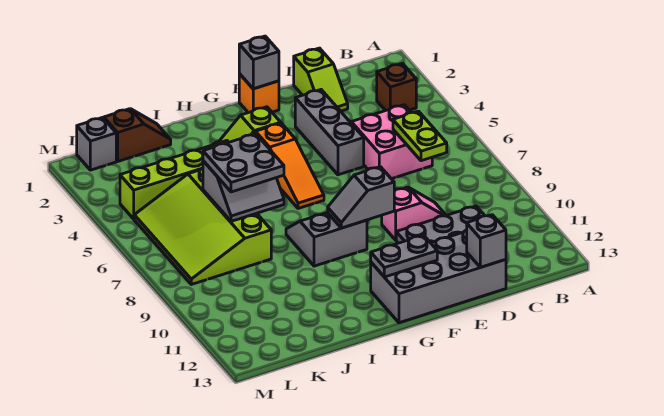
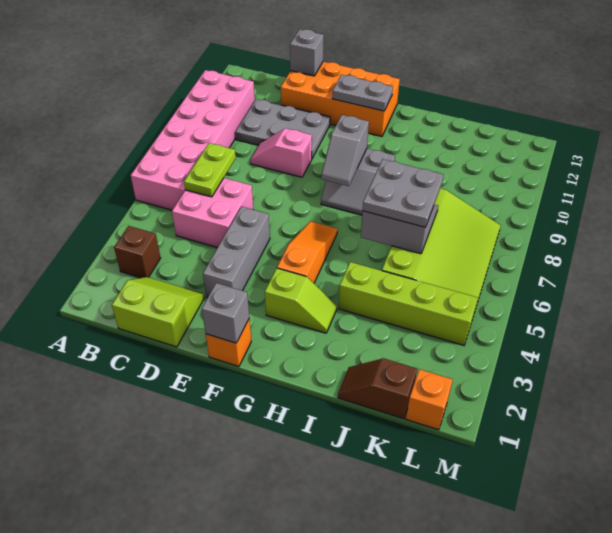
none -> pink brick A6:B11 level 1
lime slope D1:D2 level 1 top 1 -> lime slope C1:D2 level 1 top 1
grey brick D12:G13 level 1 -> orange brick D12:G13 level 1
grey slope F9:G9 level 2 top F -> grey slope G8:G9 level 2 top 9
grey brick L1 level 1 -> orange brick L1 level 1

